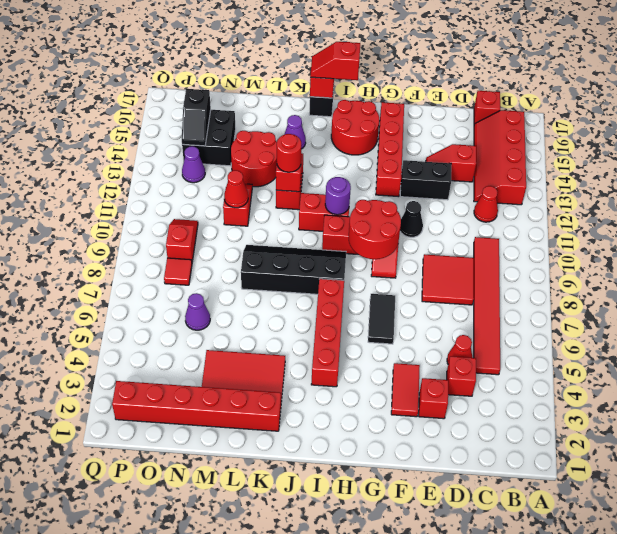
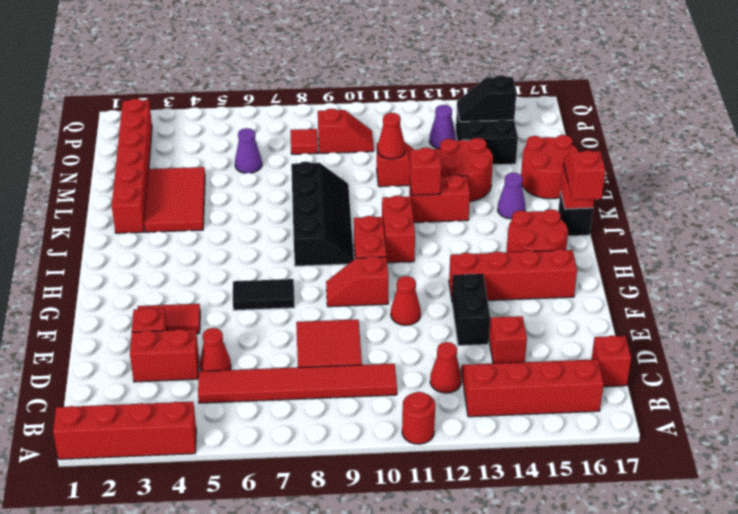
red brick D4 level 1 -> red brick D3:D4 level 1
black cone F11 level 1 -> red cone F11 level 1
red round brick G9:H10 level 2 -> red round brick L16:M17 level 1
red brick I4:I7 level 1 -> red brick A1:A4 level 1
purple round brick I11 level 2 -> none
red round brick K12 level 3 -> red round brick A11 level 1

